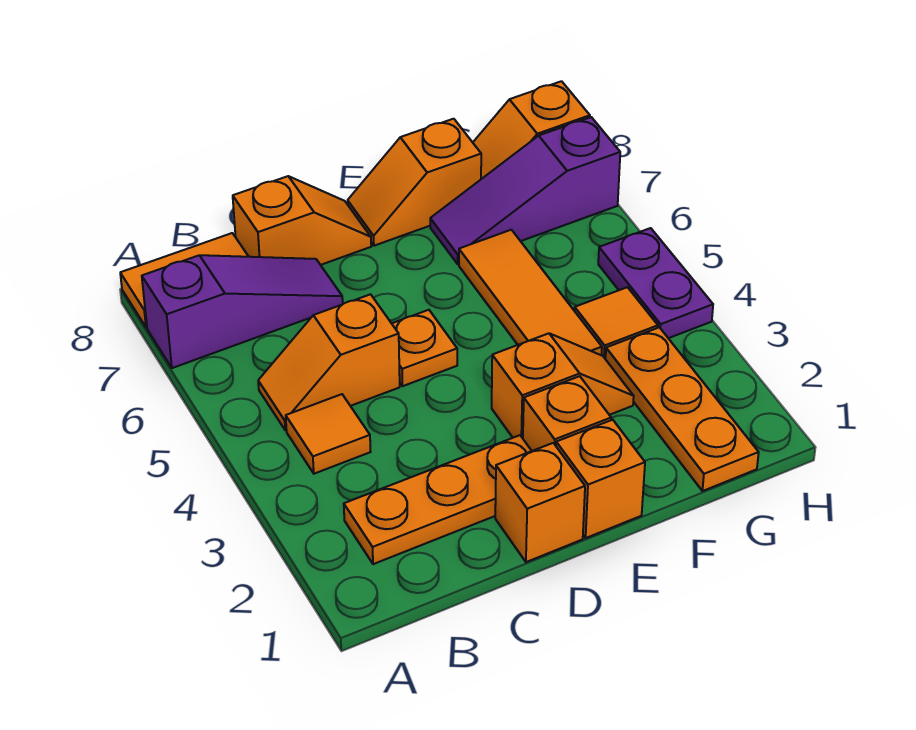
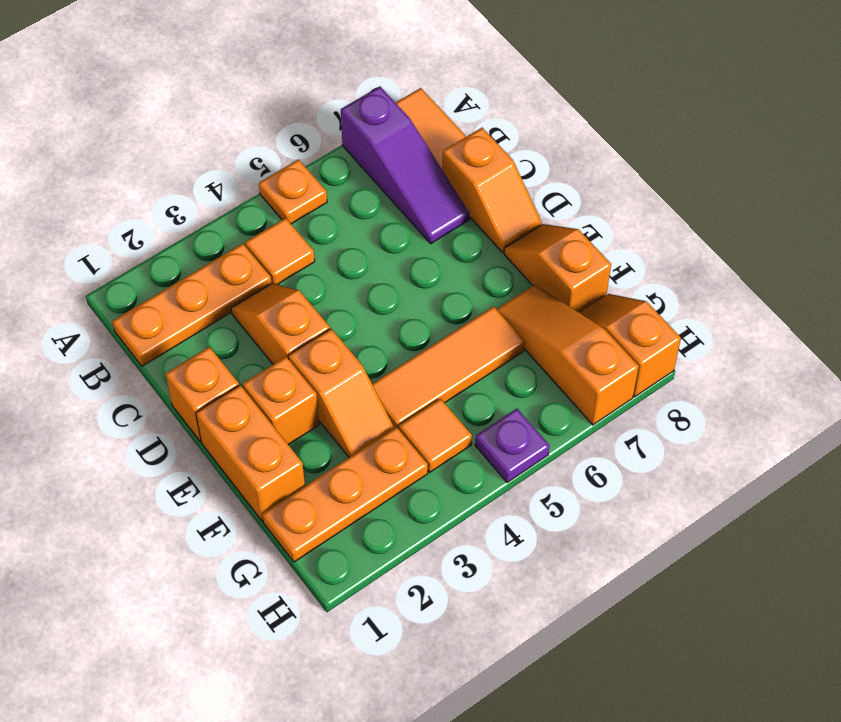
orange plate B2:D2 level 1 -> orange plate B1:B3 level 1
orange slope B5:C5 level 1 top C -> orange slope C3:D3 level 1 top D
orange plate D5 level 1 -> orange plate A5 level 1
orange brick E1 level 1 -> orange brick E1:F1 level 1
purple slope F7:H7 level 1 top H -> orange slope F7:H7 level 1 top H
purple plate H4:H5 level 1 -> purple plate H5 level 1

